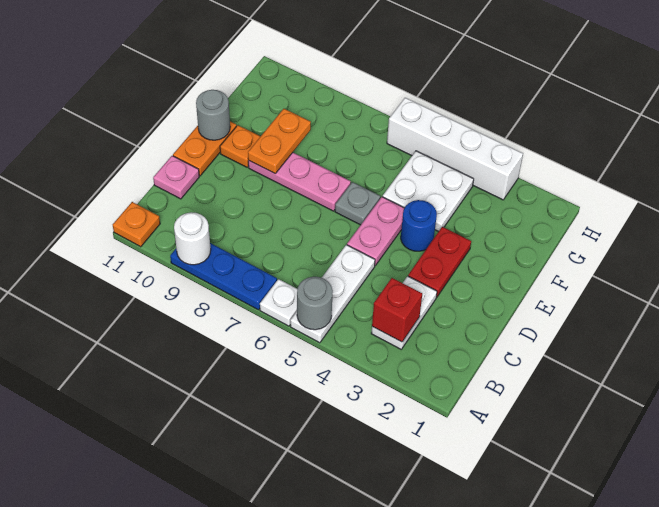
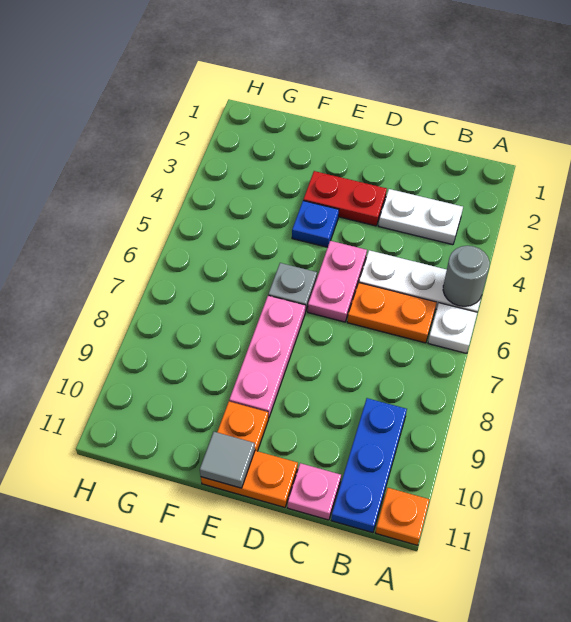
blue plate A7:A9 level 1 -> blue plate B9:B11 level 1
white round brick A9 level 2 -> none
red brick B3 level 2 -> none
pink plate D5:E5 level 1 -> pink plate D5:D6 level 1
blue round brick E4 level 1 -> blue plate E4 level 1
orange plate E9:F9 level 2 -> orange plate B6:C6 level 1
grey round brick E11 level 2 -> grey tile E11 level 2
white plate F4:G5 level 1 -> none
white brick H3:H6 level 1 -> none

